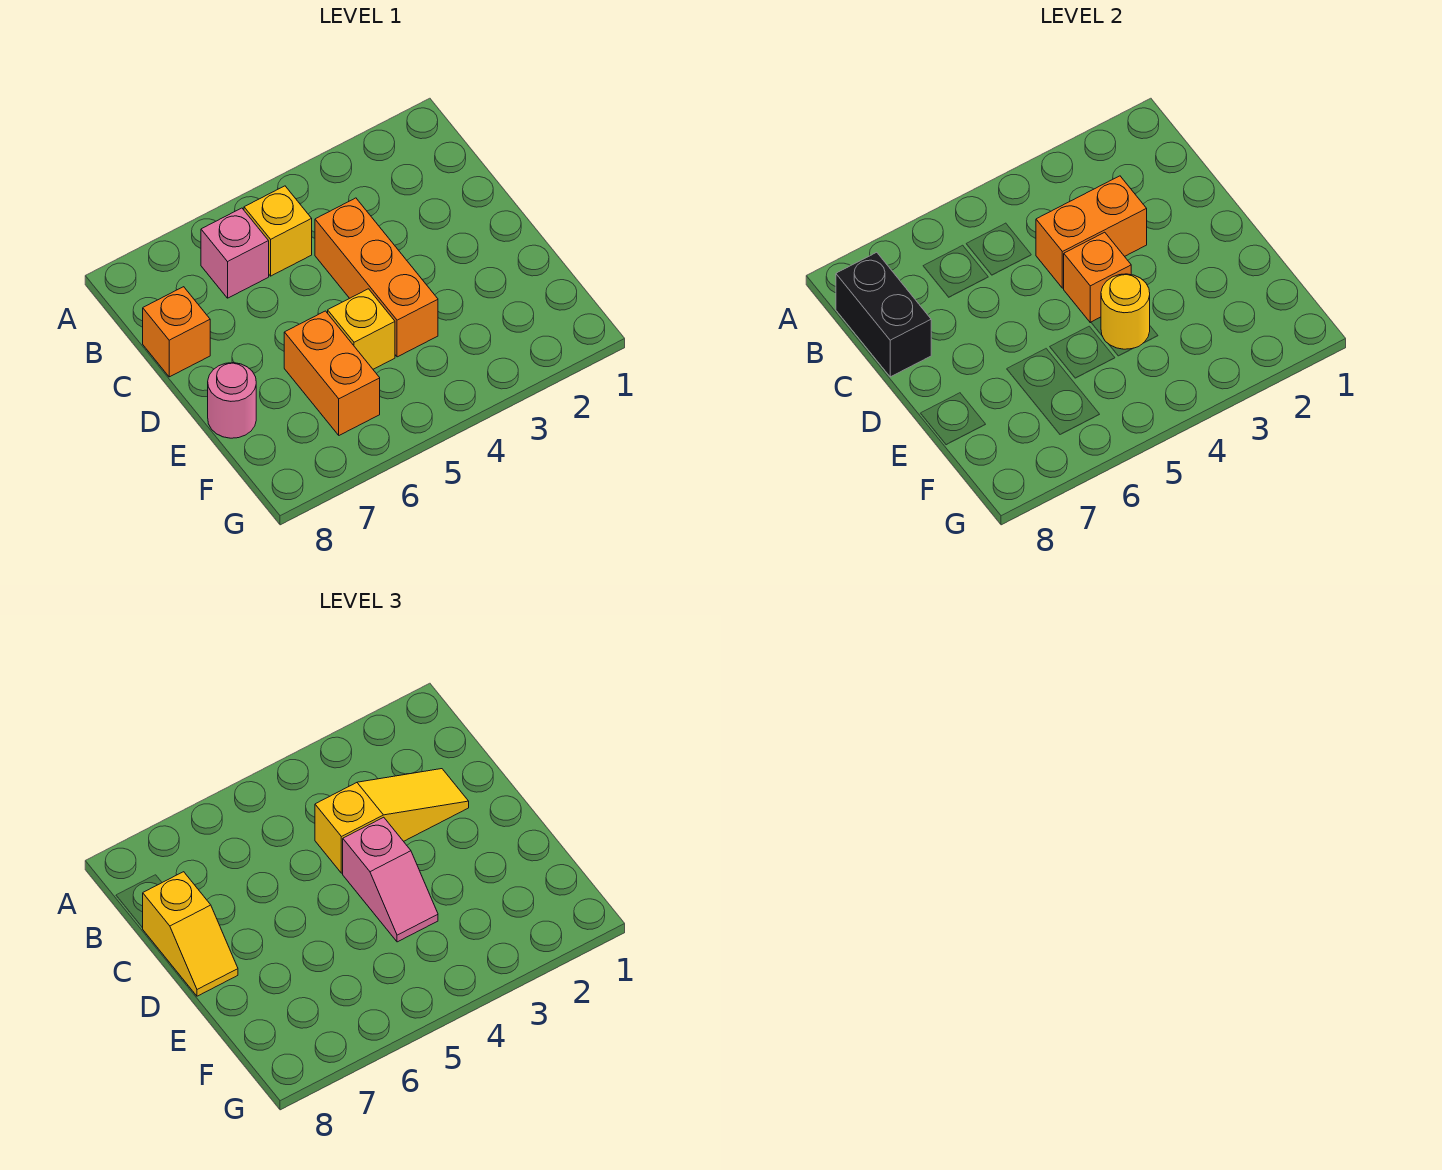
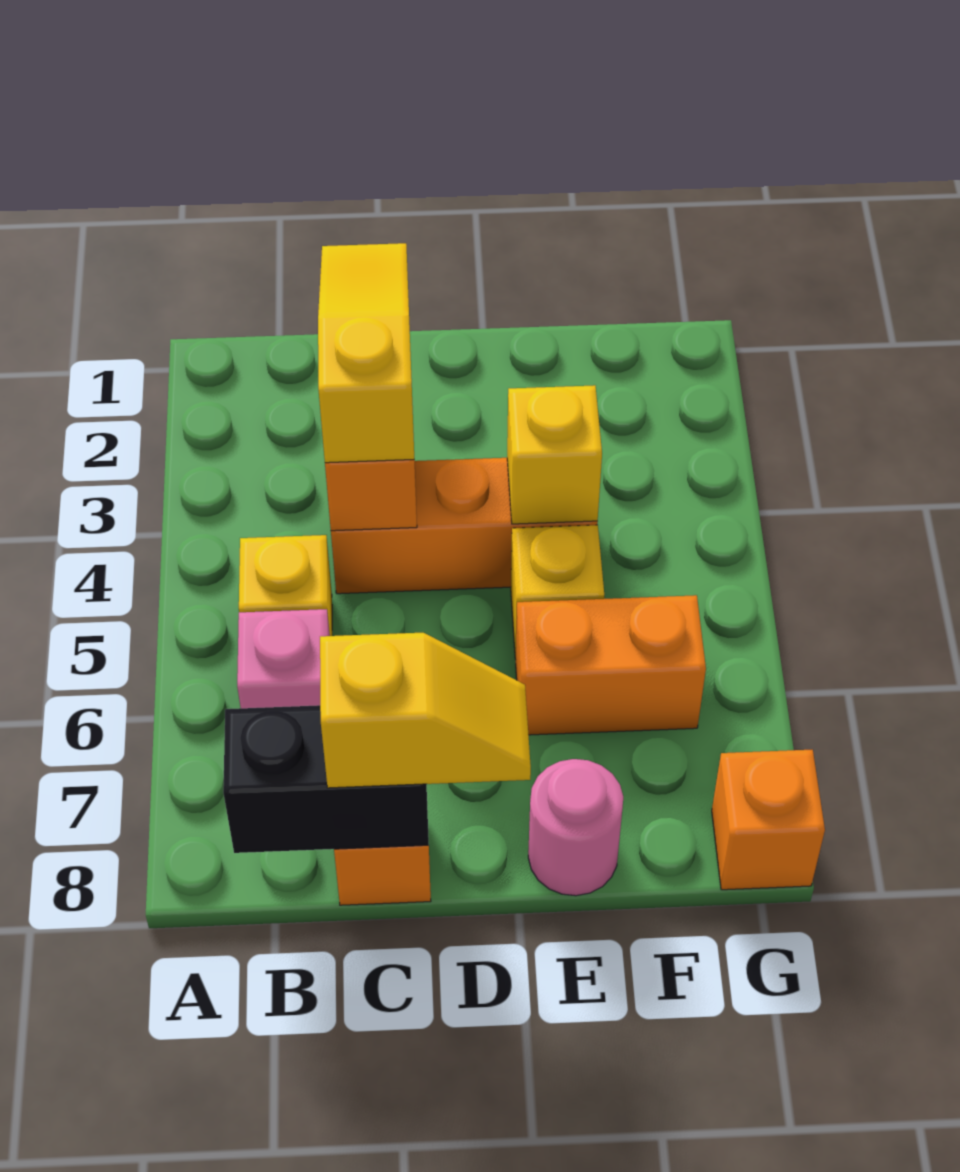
orange brick D4 level 2 -> orange brick G8 level 1
pink slope D4:E4 level 3 top D -> none
yellow round brick E4 level 2 -> yellow brick E4 level 2

